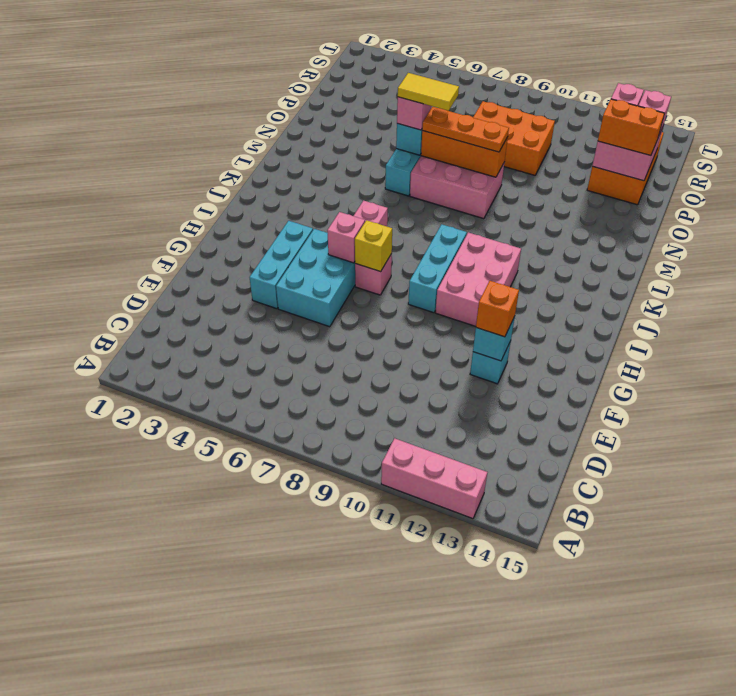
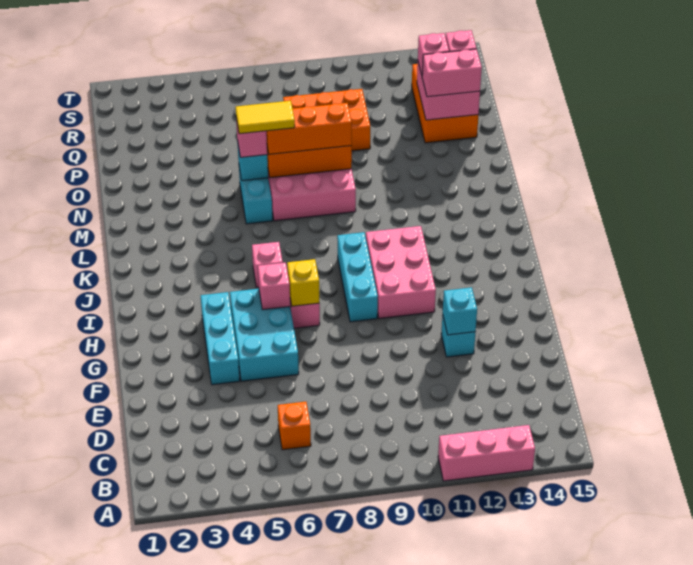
orange brick F12 level 3 -> orange brick C6 level 1
orange plate N7:N9 level 3 -> orange brick N7:N9 level 3
orange brick P13:P14 level 3 -> pink brick P13:P14 level 3

